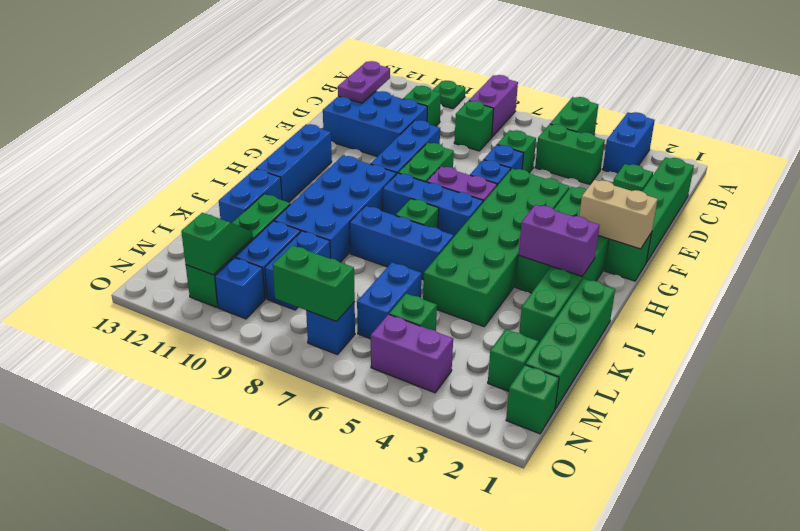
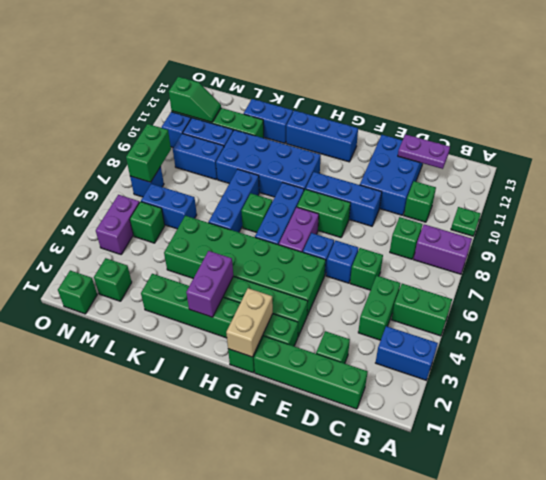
green brick J1:M1 level 1 -> none

